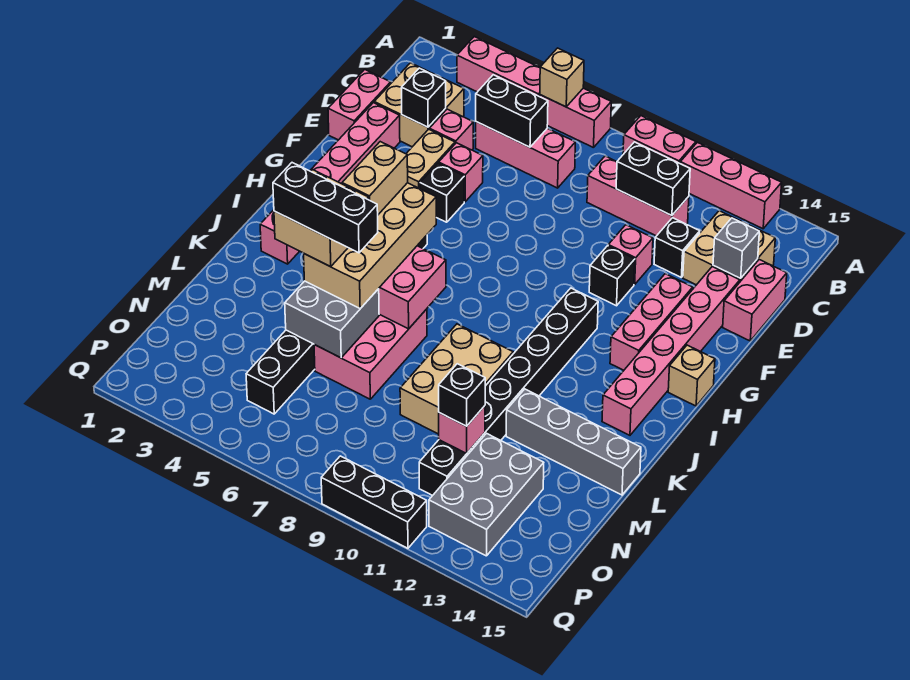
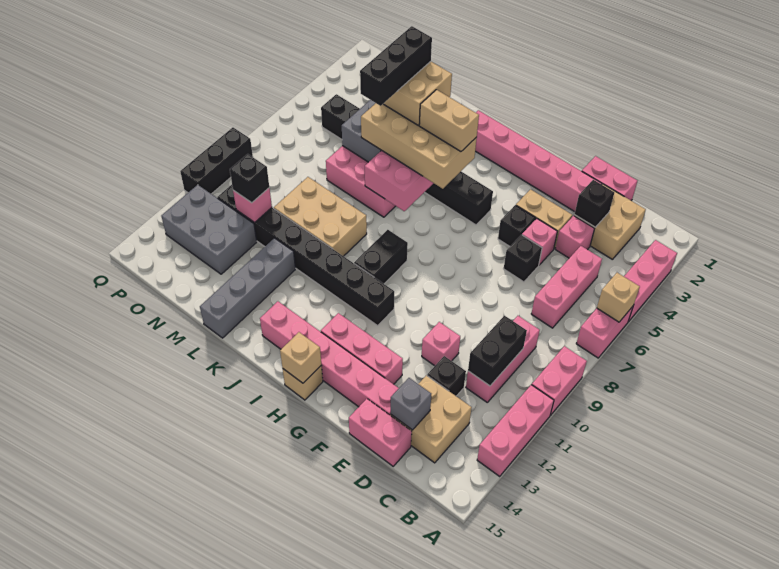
black brick C5:C6 level 2 -> black brick I9:I10 level 1
black brick F11 level 1 -> black brick E6 level 1
none -> tan brick H15 level 2

